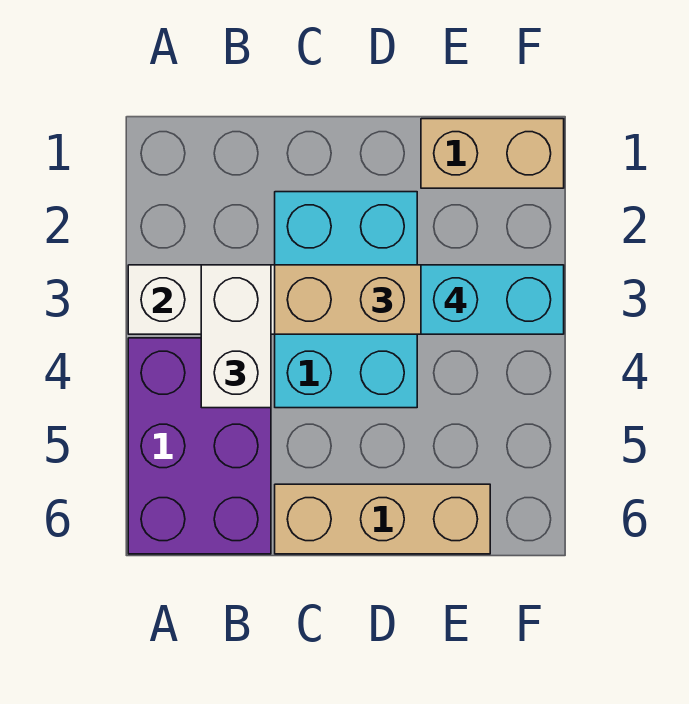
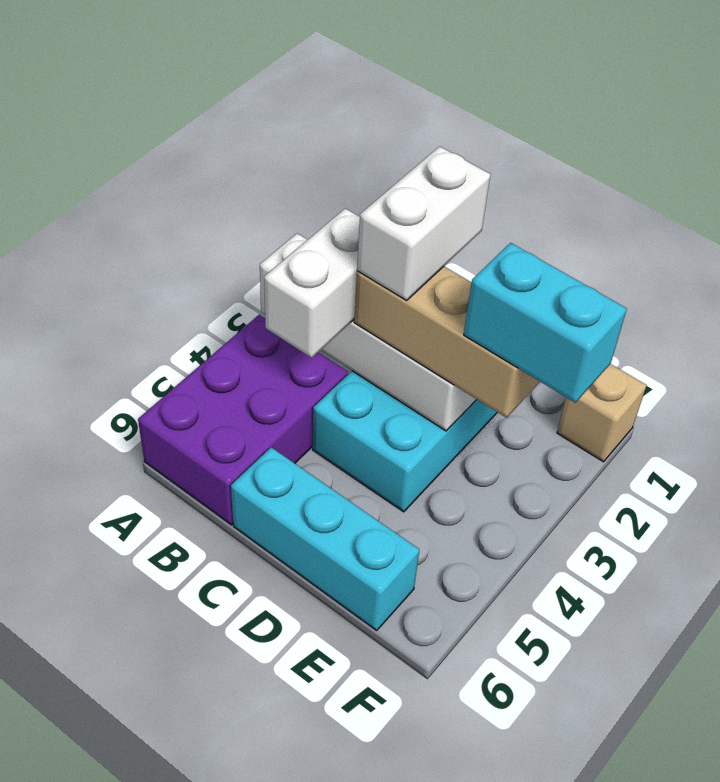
none -> white brick C2:C3 level 4
tan brick C6:E6 level 1 -> cyan brick C6:E6 level 1
tan brick E1:F1 level 1 -> tan brick F1 level 1

